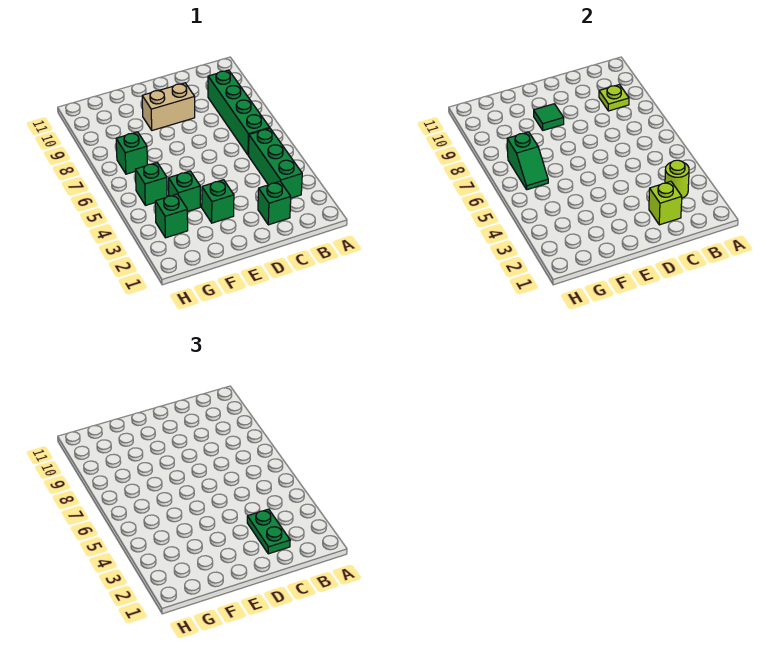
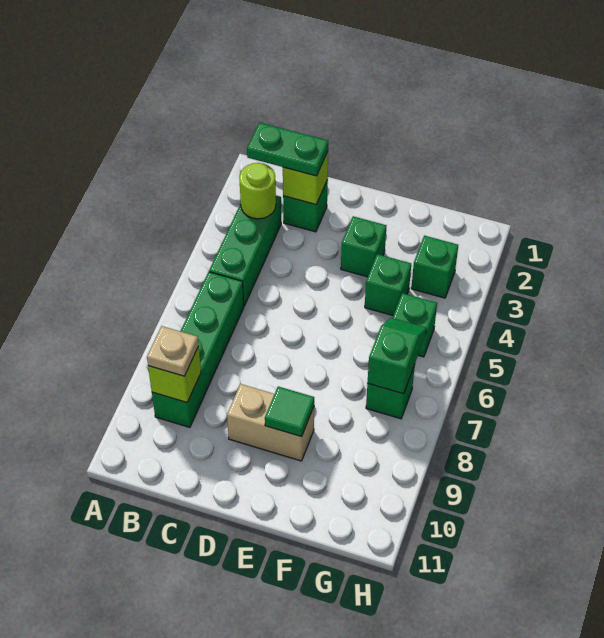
lime plate B9 level 2 -> lime brick B9 level 2
none -> tan plate B9 level 3
green plate C2:C3 level 3 -> green plate B2:C2 level 3

